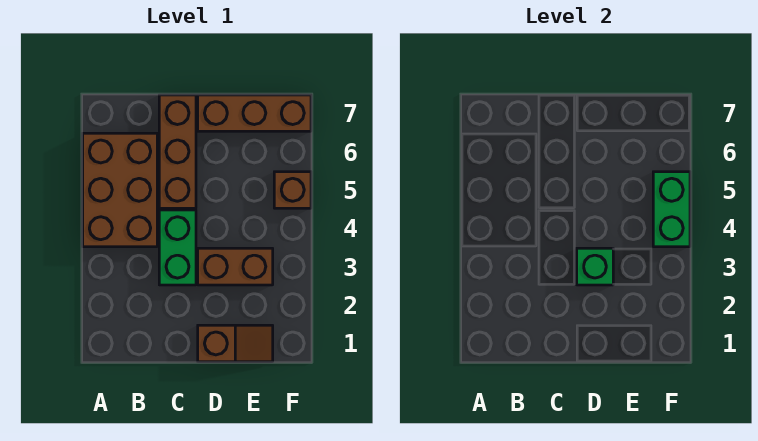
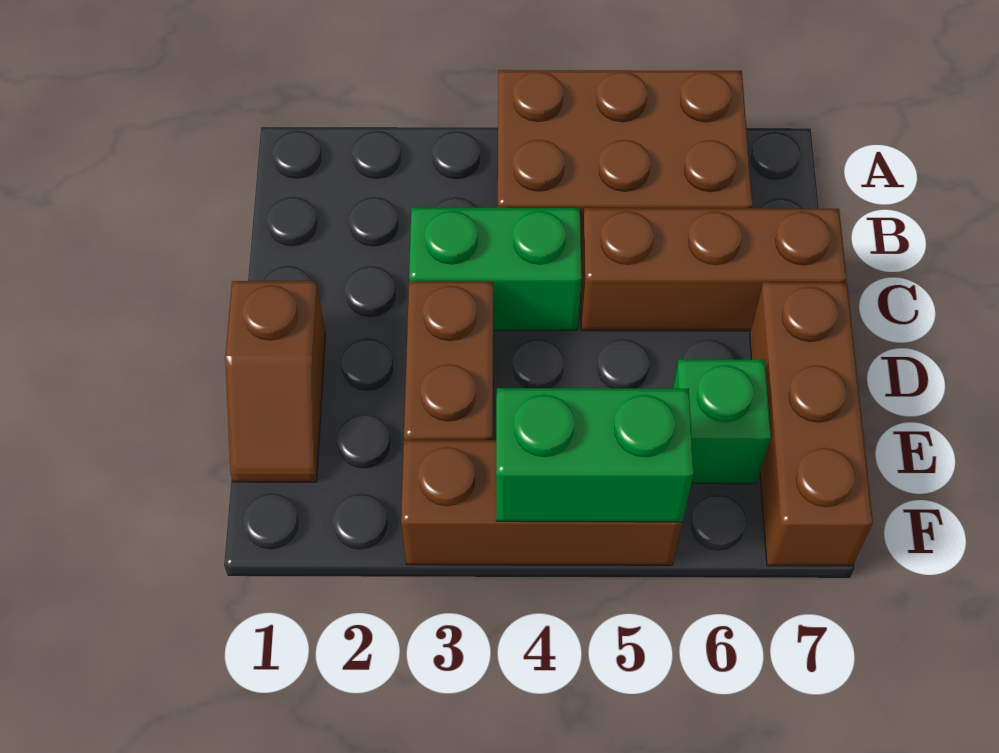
green brick D3 level 2 -> green brick E6 level 1
brown brick F5 level 1 -> brown brick F3:F5 level 1

